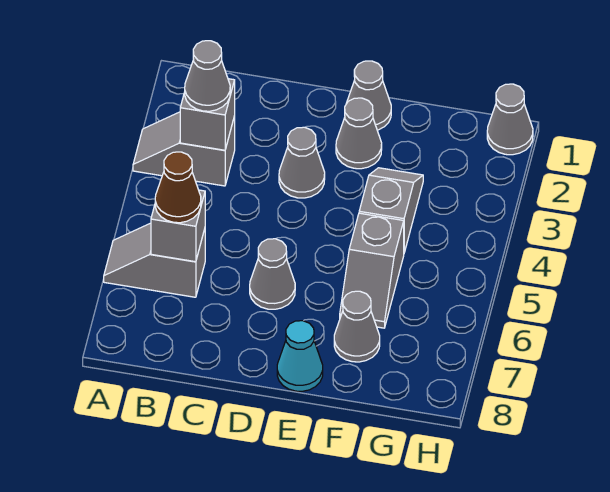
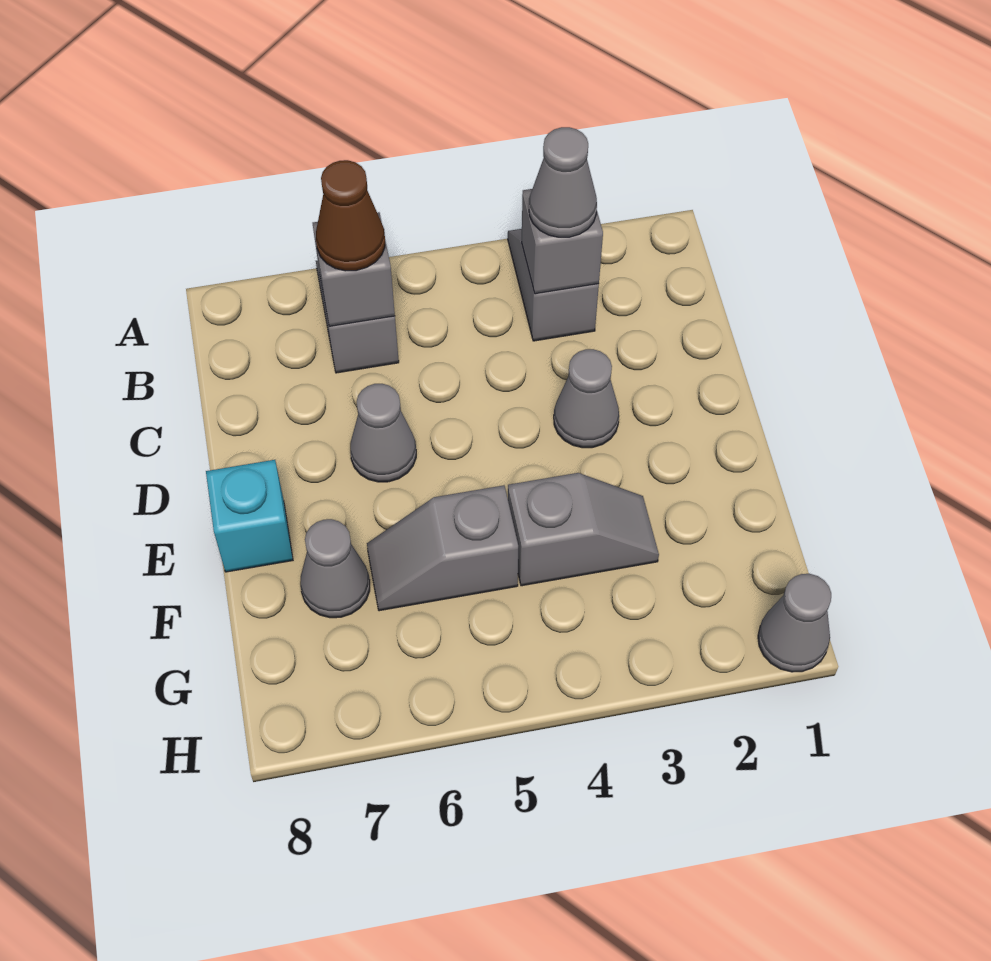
grey cone E1 level 1 -> none
grey cone E2 level 1 -> none
cyan cone E8 level 1 -> cyan brick E8 level 1

